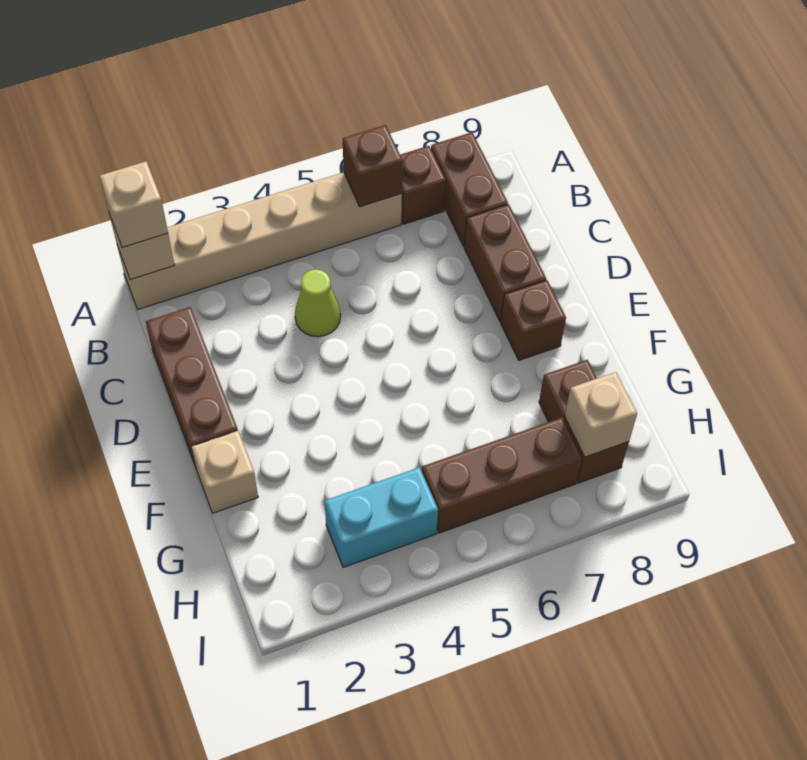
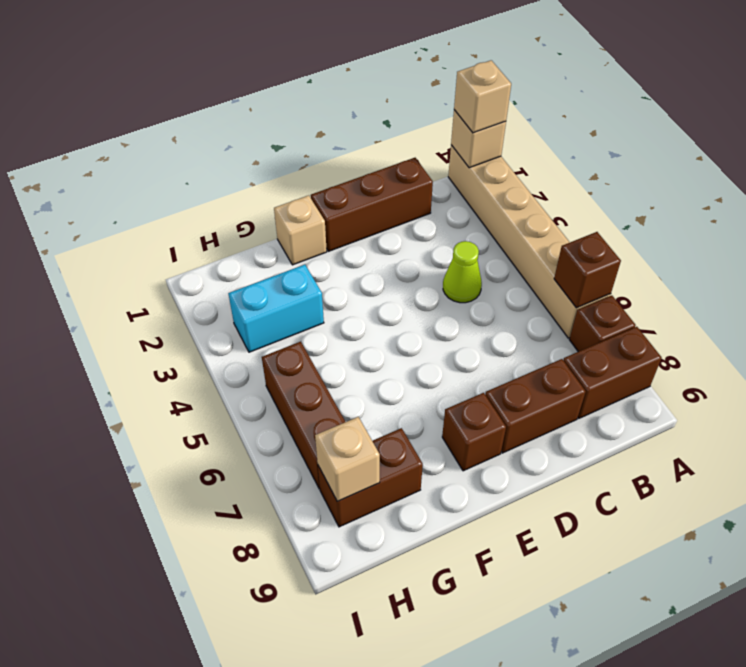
cyan brick H3:H4 level 1 -> cyan brick G3:H3 level 1

